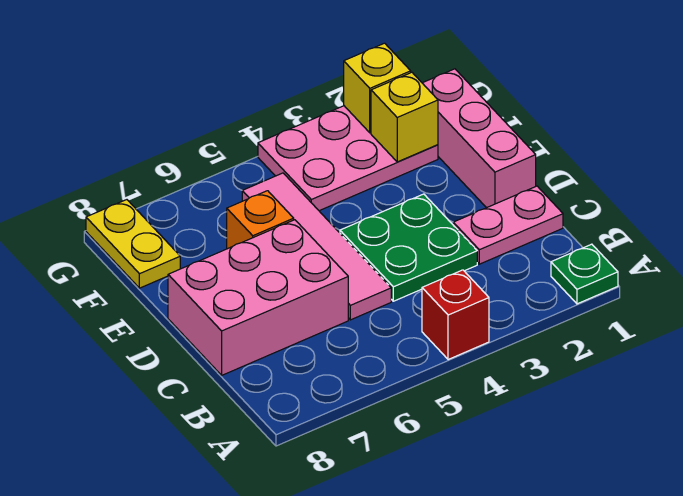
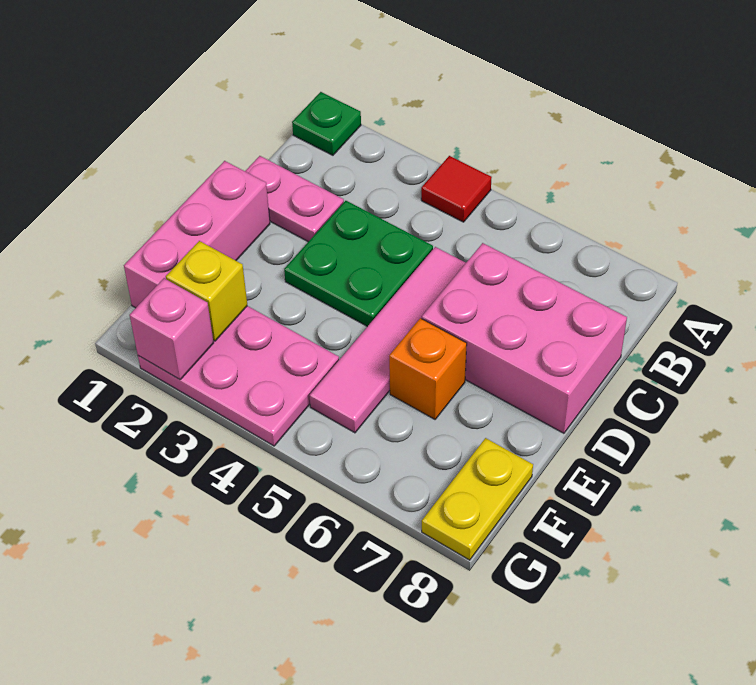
red brick A4 level 1 -> red tile A4 level 1
yellow brick G2 level 2 -> pink brick G2 level 2

